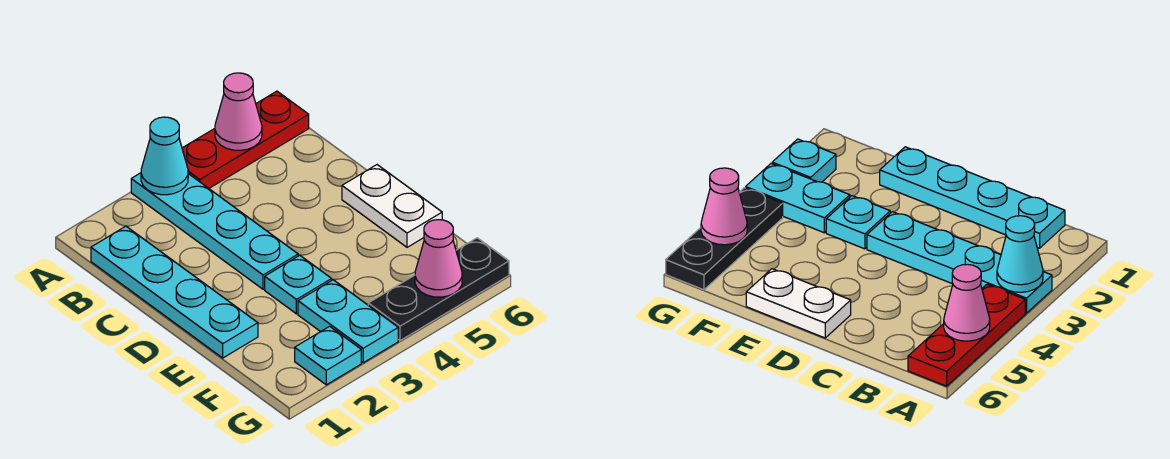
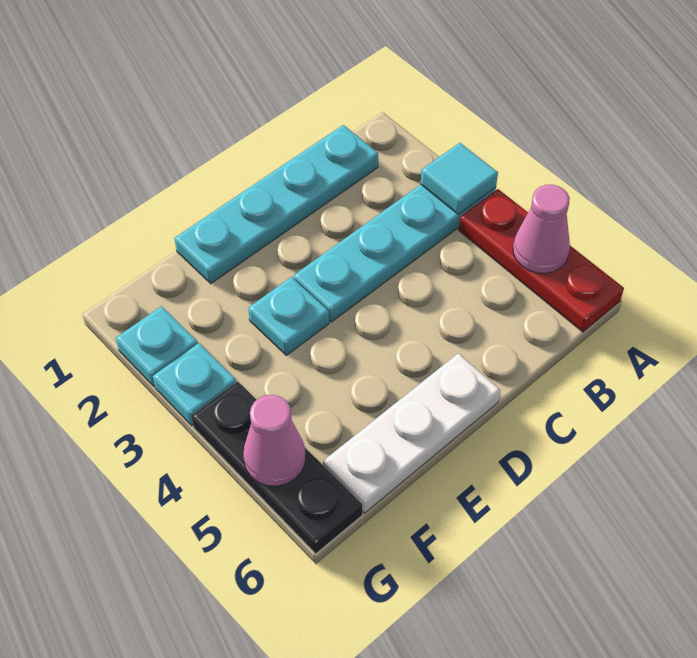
cyan cone A3 level 2 -> cyan tile A3 level 2
white plate D6:E6 level 1 -> white plate D6:F6 level 1
cyan plate F3:G3 level 1 -> cyan plate G3 level 1

